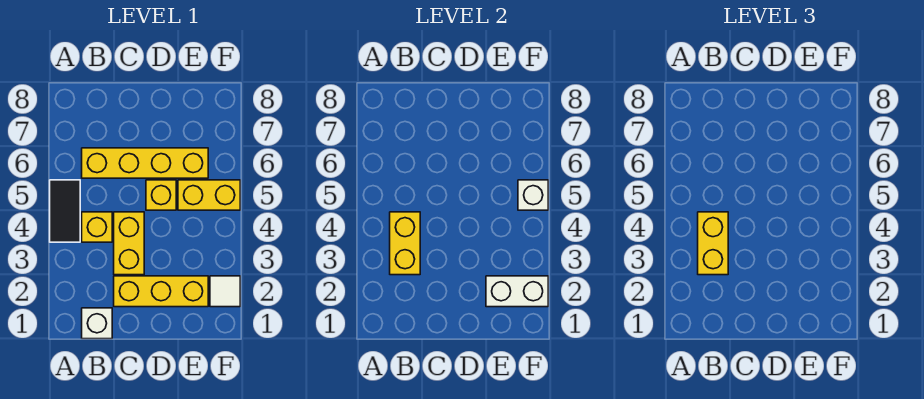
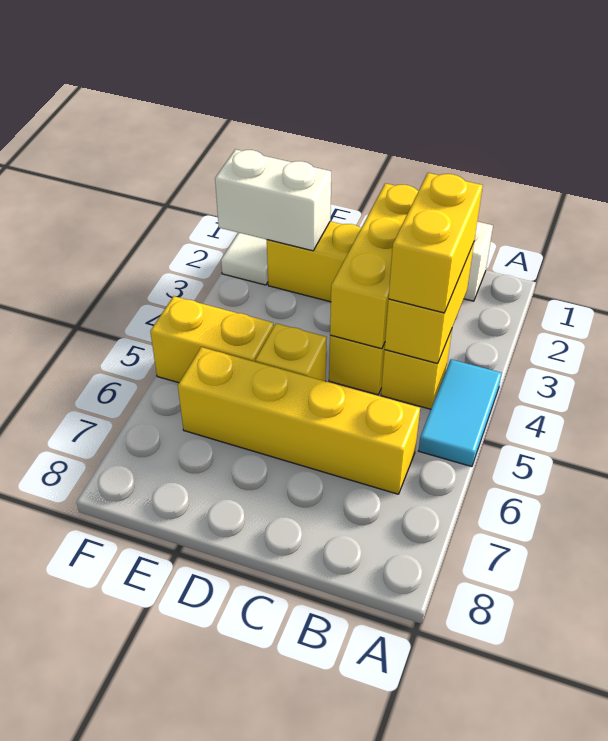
black tile A4:A5 level 1 -> cyan tile A4:A5 level 1
none -> yellow brick C2:C4 level 2
white brick F5 level 2 -> none

